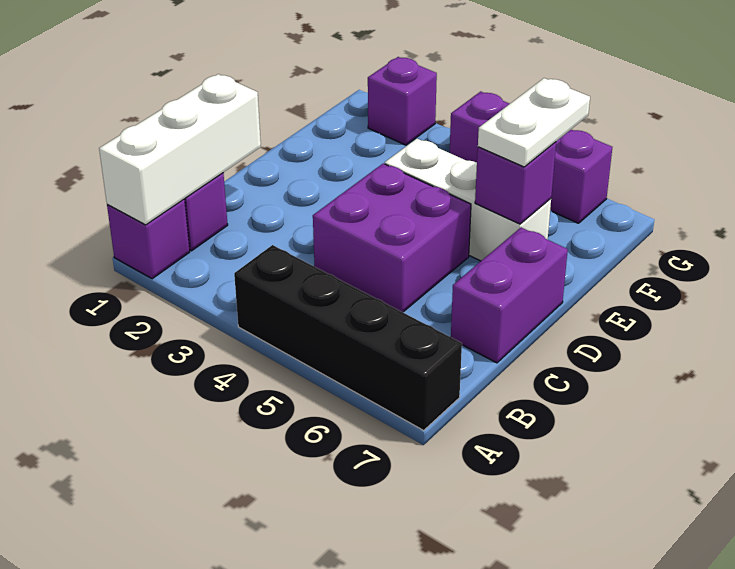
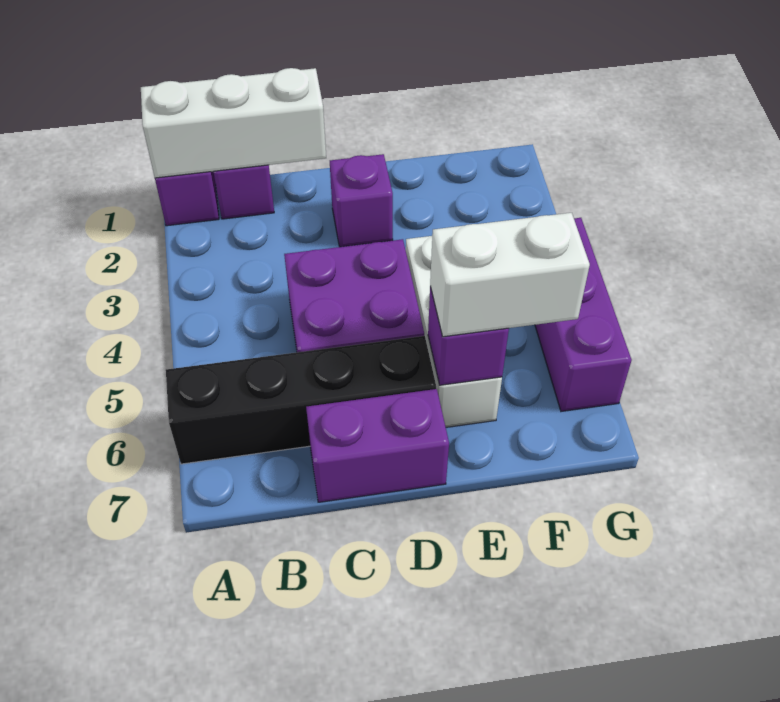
black brick A4:A7 level 1 -> black brick A6:D6 level 1
white plate E6:F6 level 3 -> white brick E6:F6 level 3
purple brick G2 level 1 -> purple brick D2 level 1

